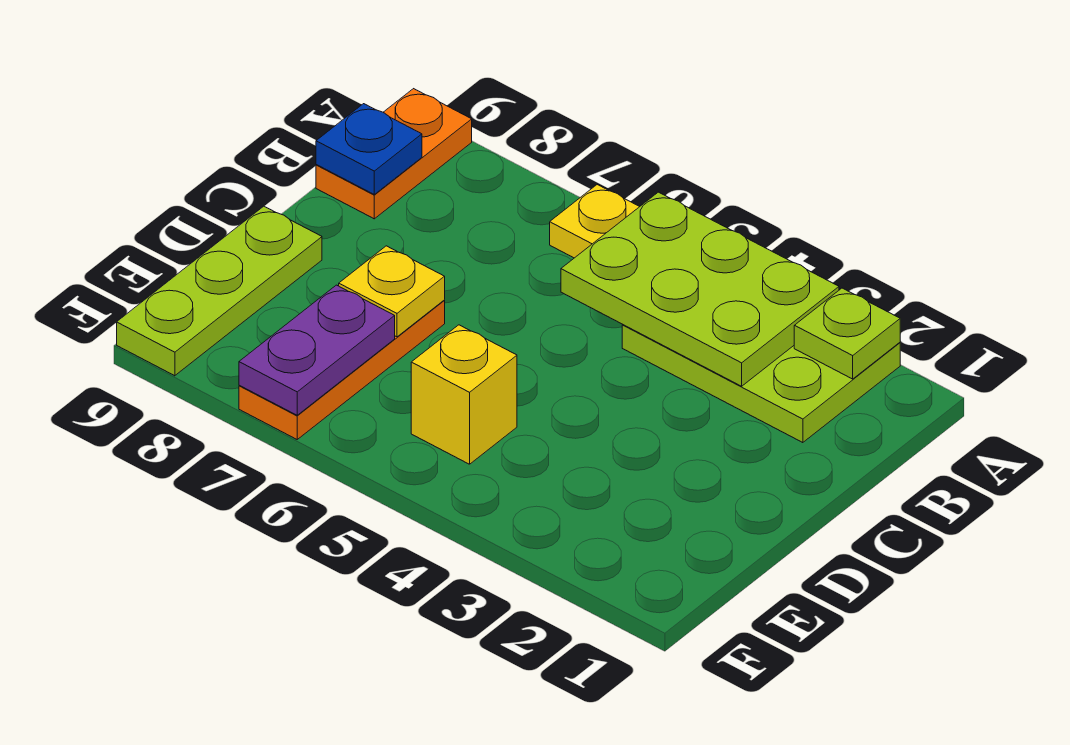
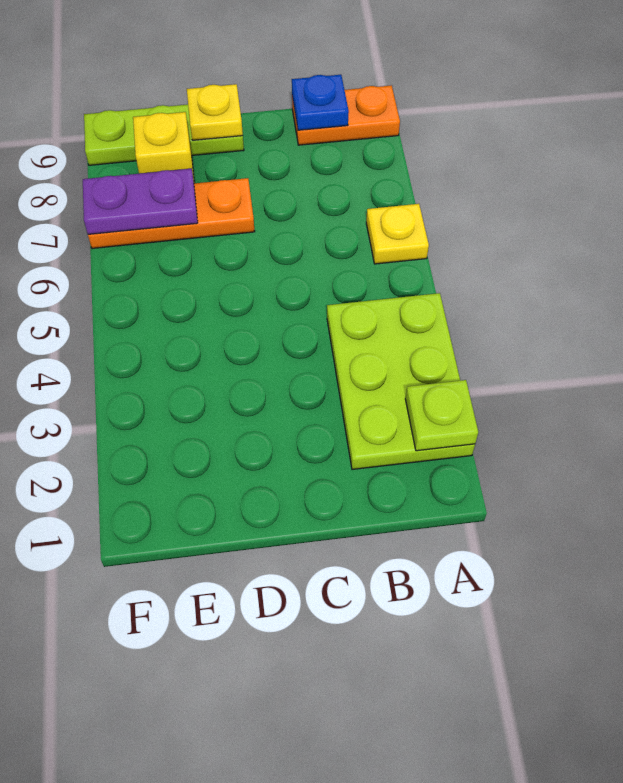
lime plate A3:B5 level 2 -> none
yellow plate D7 level 2 -> yellow plate D9 level 2
yellow brick E5 level 1 -> yellow brick E8 level 1

